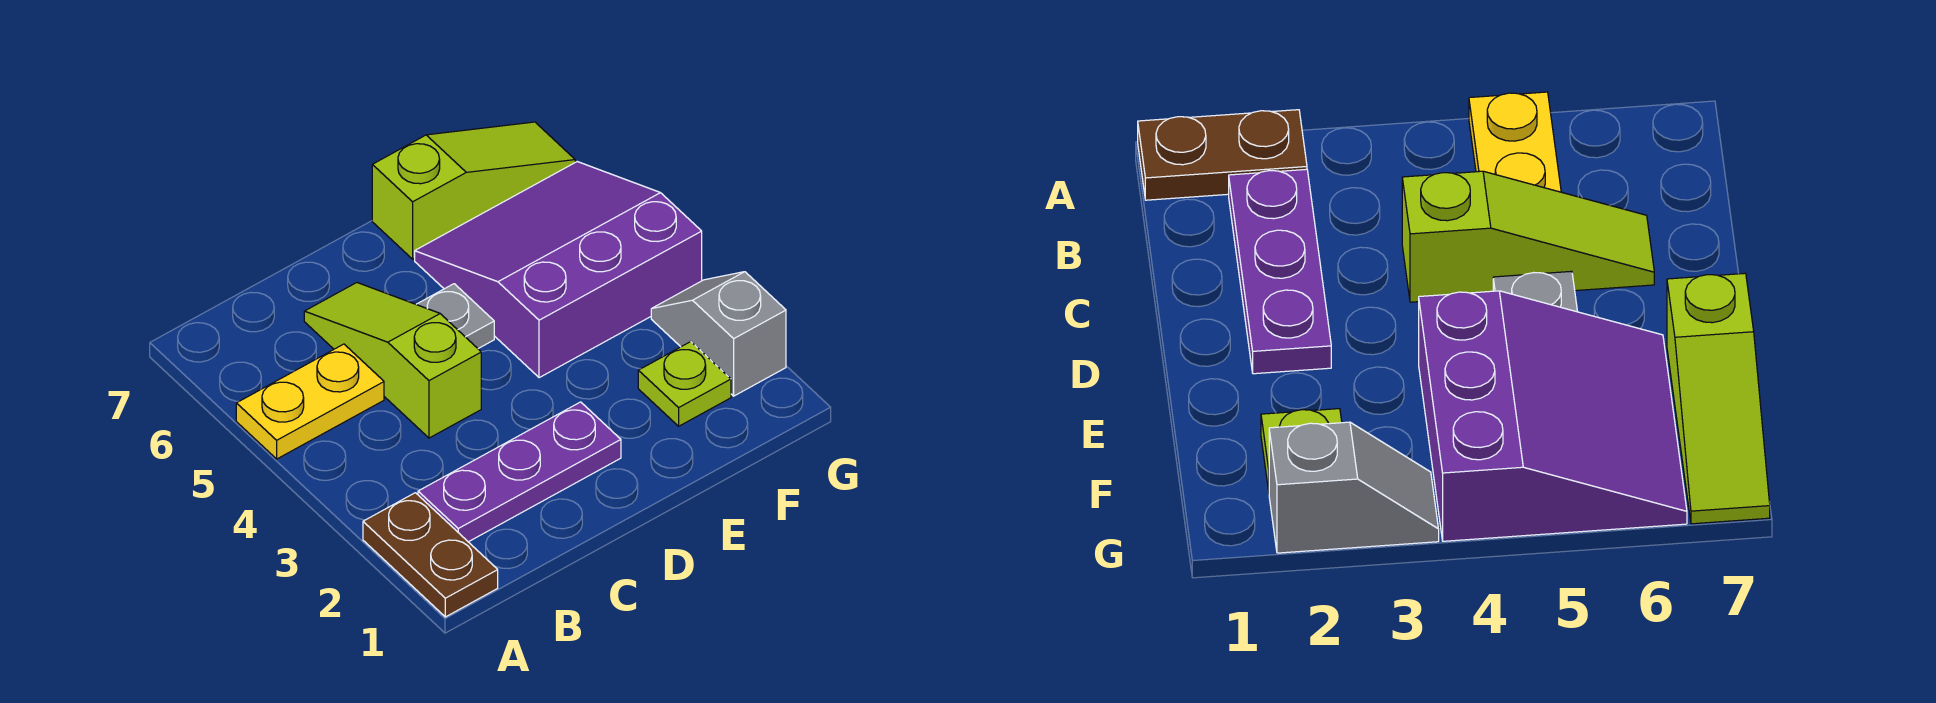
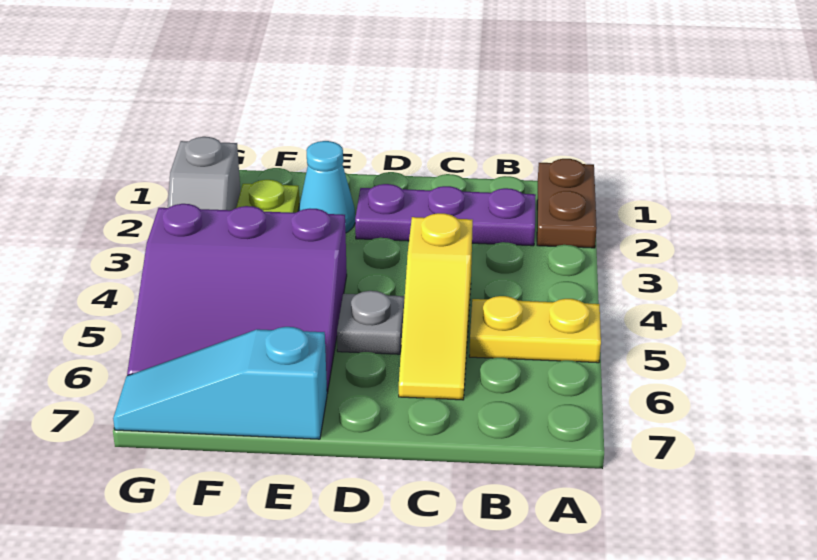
lime slope C4:C6 level 1 top 4 -> yellow slope C4:C6 level 1 top 4
none -> cyan cone E2 level 1
lime slope E7:G7 level 1 top E -> cyan slope E7:G7 level 1 top E

